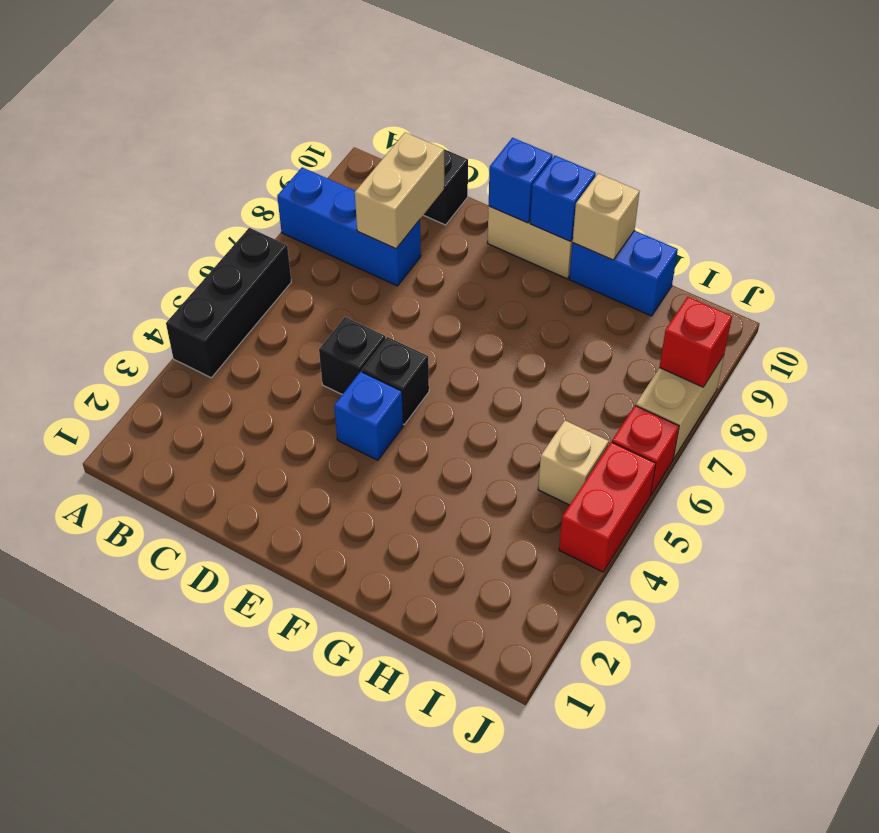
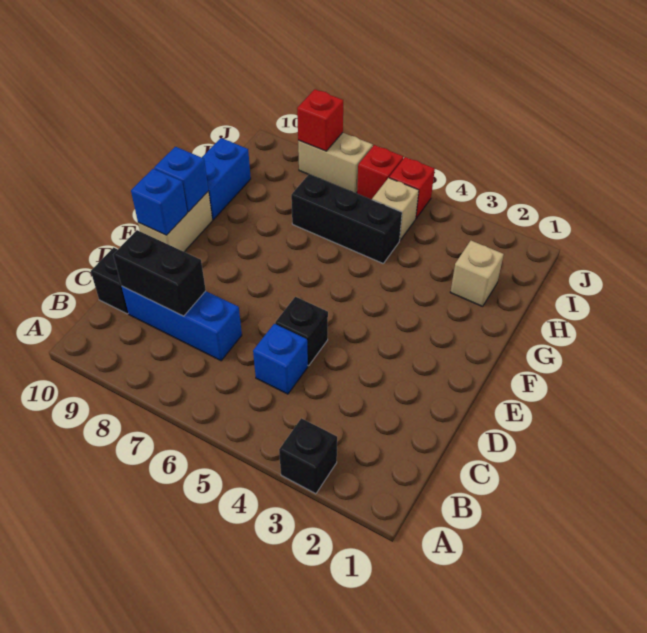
black brick A4:A6 level 1 -> black brick H5:H7 level 1
blue brick A8:C8 level 1 -> blue brick C7:C9 level 1
tan brick C8:C9 level 2 -> black brick C8:C9 level 2
blue brick E4 level 1 -> blue brick C5 level 1
black brick E5 level 1 -> black brick A3 level 1
tan brick G10 level 2 -> tan brick H2 level 1
red brick J4:J5 level 1 -> red brick J5 level 1

